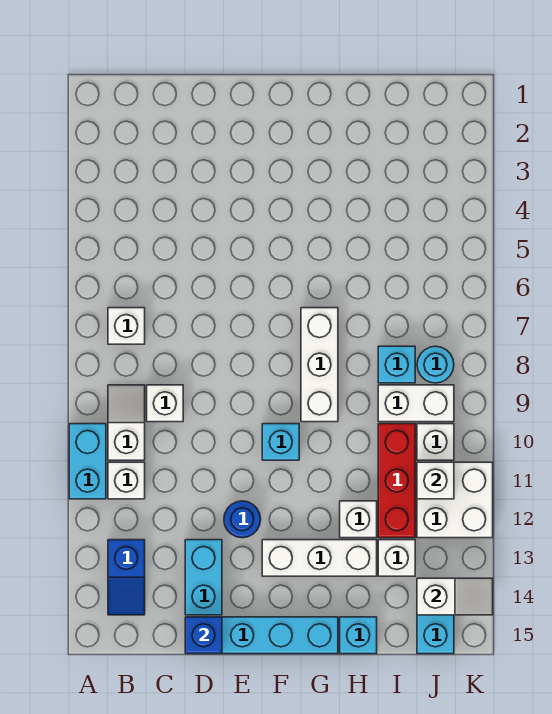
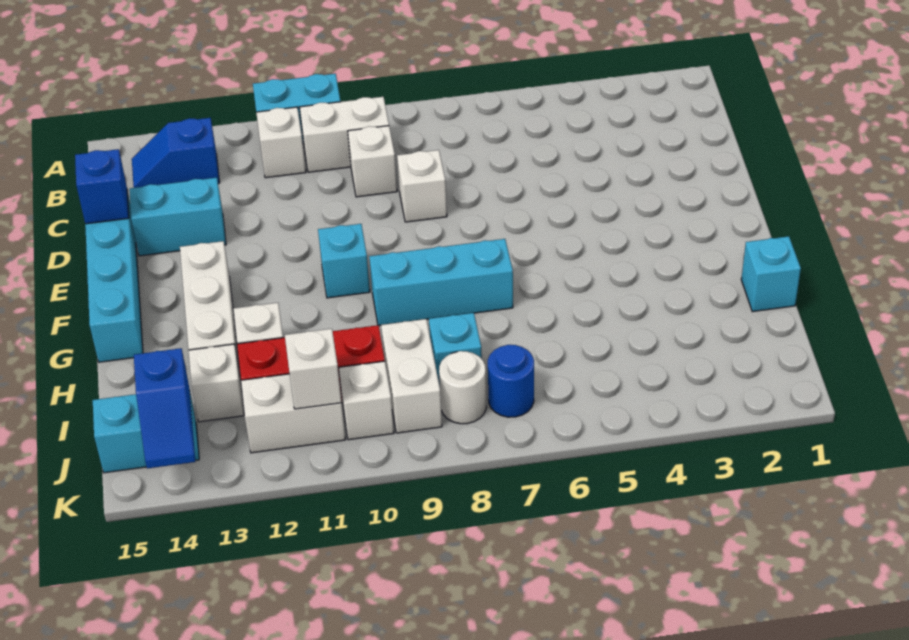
white brick B7 level 1 -> white brick D8 level 1
white slope B9:B10 level 1 top 10 -> white brick B9:B10 level 1
blue round brick E12 level 1 -> blue round brick J7 level 1
white brick G7:G9 level 1 -> cyan brick G7:G9 level 1
cyan brick H15 level 1 -> cyan brick H1 level 1
cyan round brick J8 level 1 -> white round brick J8 level 1
white brick J11:K12 level 1 -> white brick J11:J12 level 1
white slope J14:K14 level 2 top J -> blue slope J14:K14 level 2 top J

